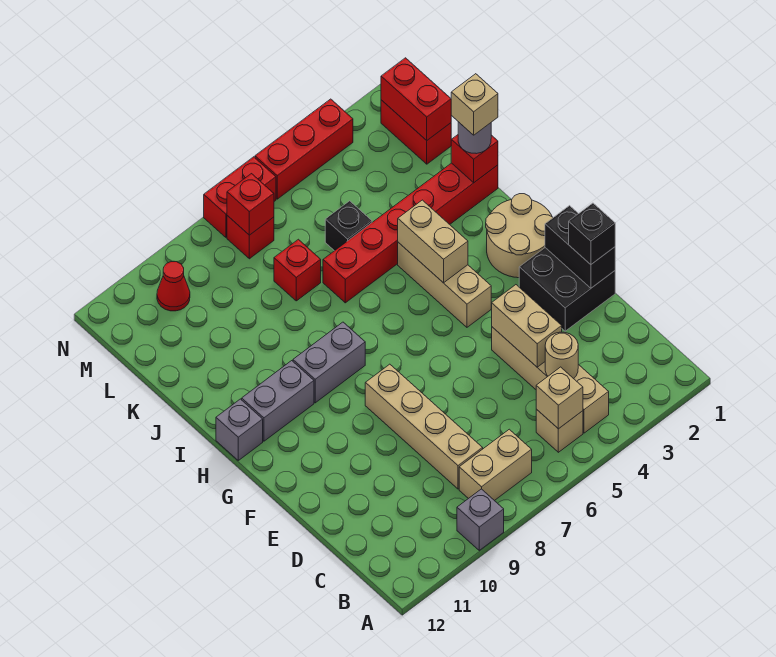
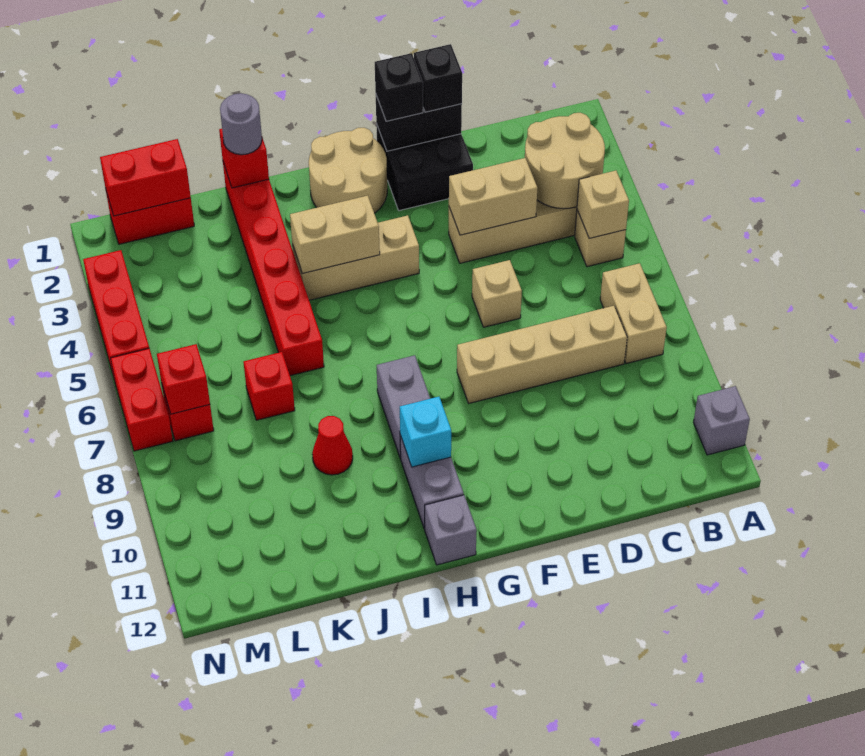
grey brick A9 level 1 -> grey brick A11 level 1
tan round brick C4 level 2 -> tan round brick B3:C4 level 2
none -> cyan brick H10 level 2
tan brick J1 level 4 -> tan brick E6 level 1
black brick K5 level 1 -> black brick F1 level 3
red cone M10 level 1 -> red cone J9 level 1

